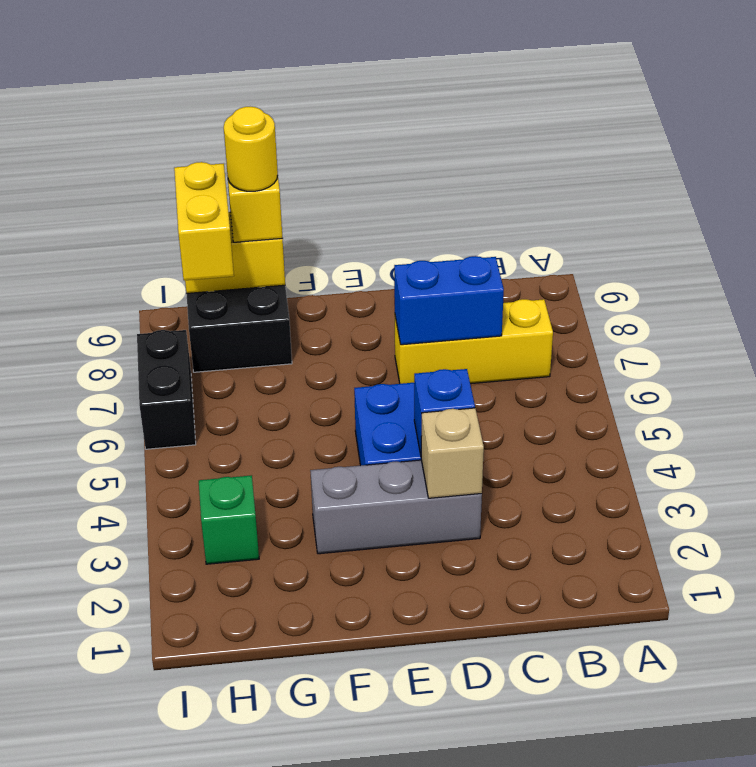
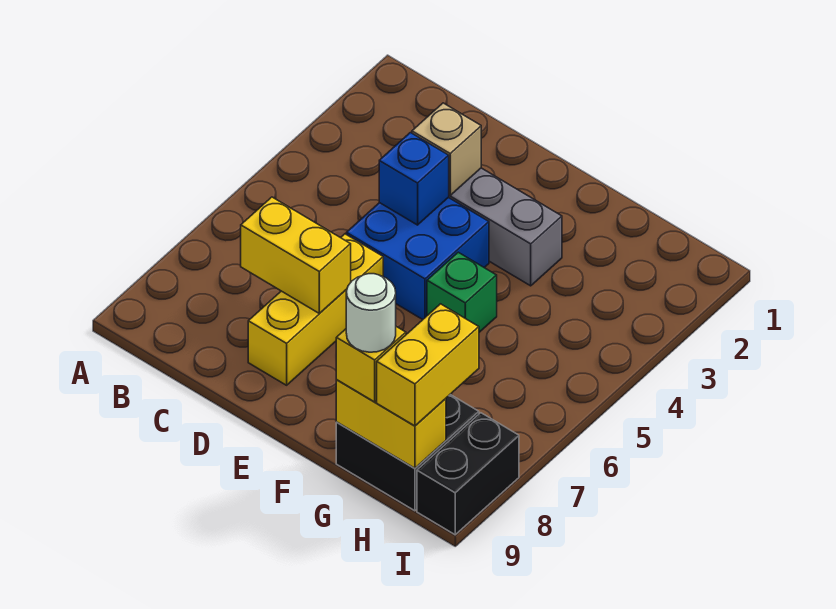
yellow brick B7:D7 level 1 -> yellow brick D6:D8 level 1
blue brick C7:D7 level 2 -> yellow brick C7:D7 level 2
yellow round brick G9 level 4 -> white round brick G9 level 4
green brick H3 level 1 -> green brick F5 level 1
black brick I6:I7 level 1 -> black brick I8:I9 level 1

